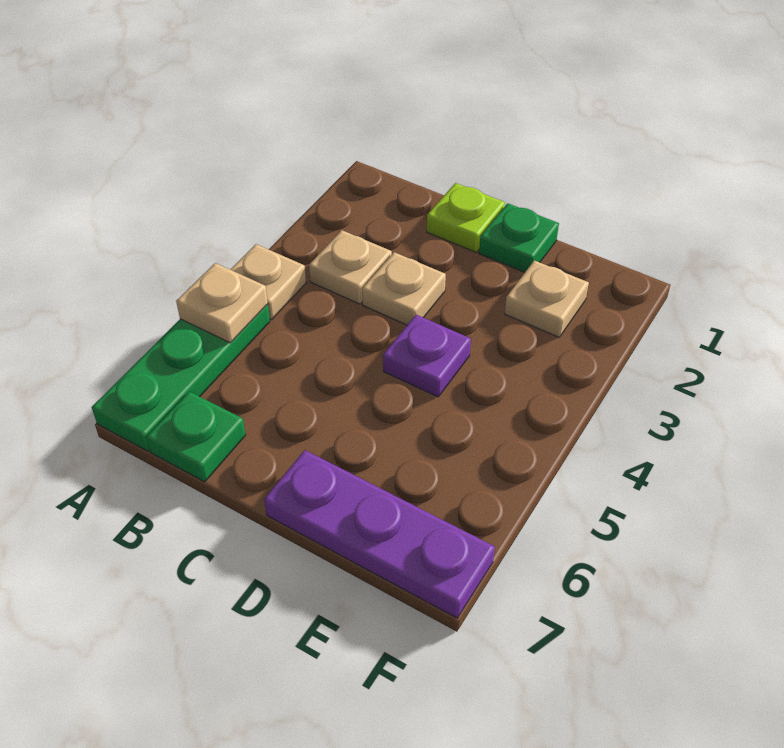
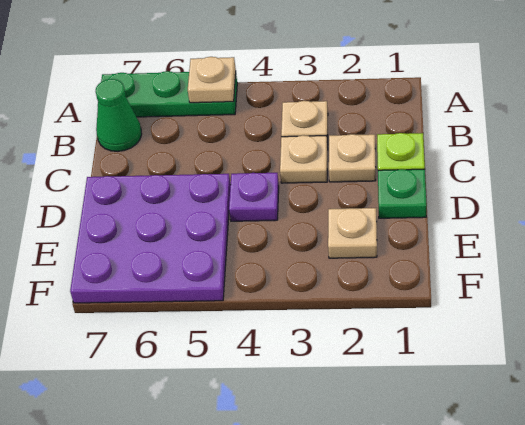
tan plate A4 level 1 -> tan plate C2 level 1
green plate B7 level 1 -> green cone B7 level 1
purple plate D7:F7 level 1 -> purple plate D5:F7 level 1

